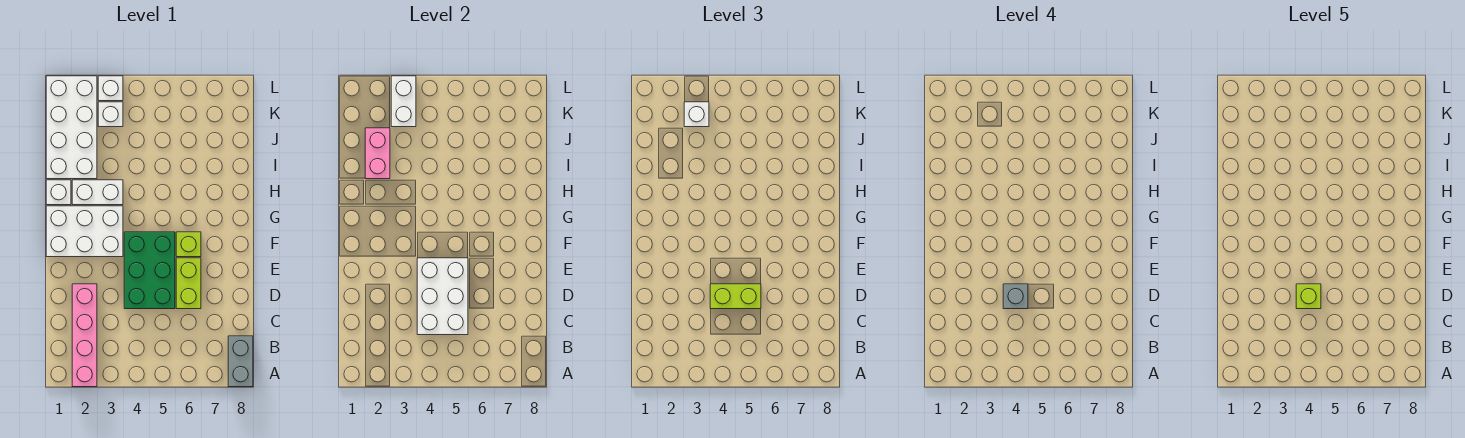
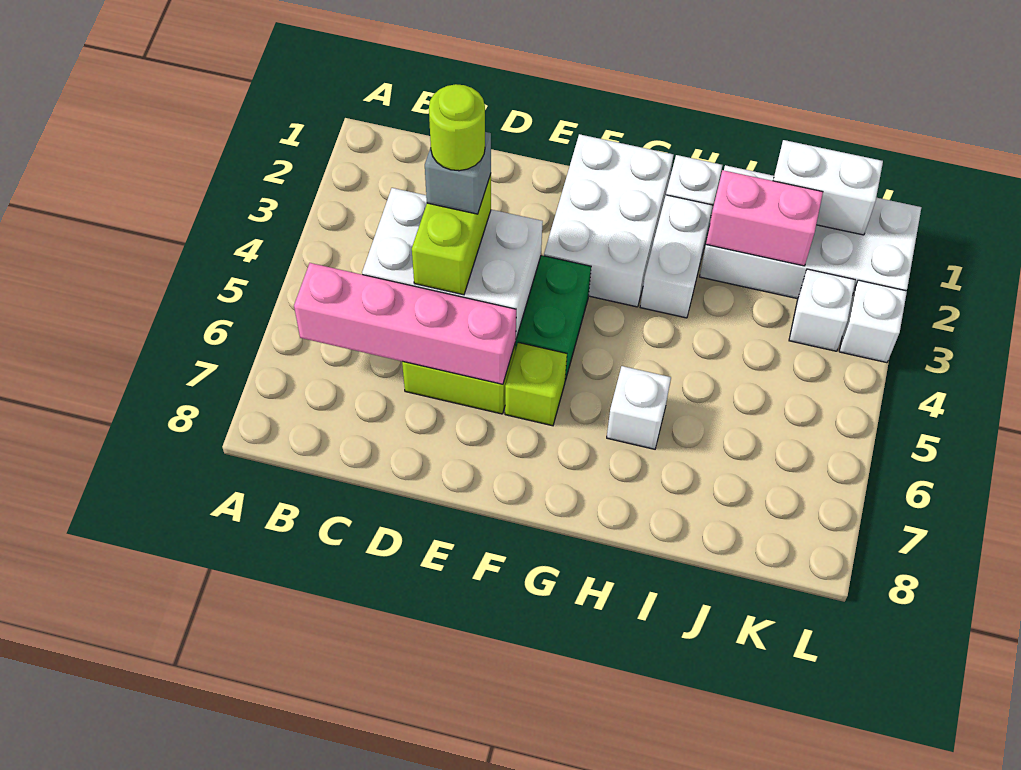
pink brick A2:D2 level 1 -> pink brick B6:E6 level 2
grey brick A8:B8 level 1 -> none
lime brick D4 level 5 -> lime round brick D4 level 5
white brick K3:L3 level 2 -> white brick J1:K1 level 2
white brick K3 level 3 -> white brick H6 level 1

